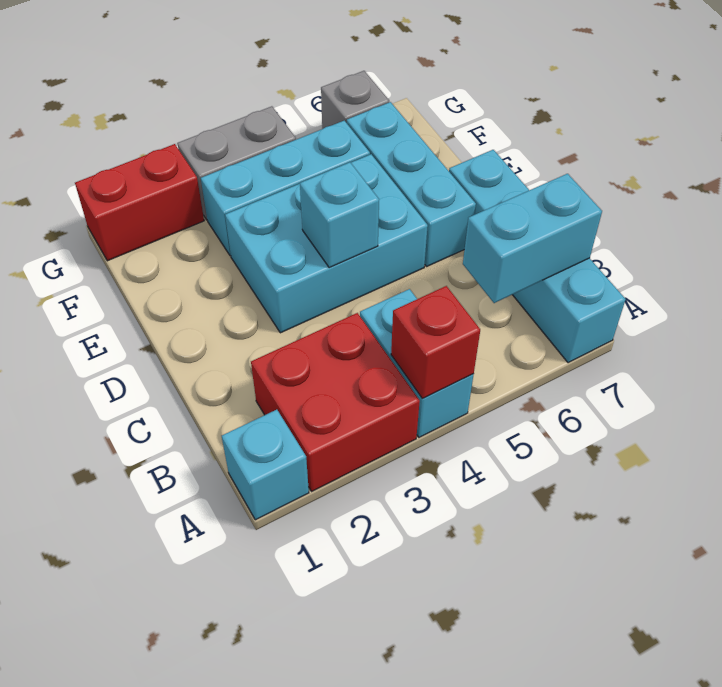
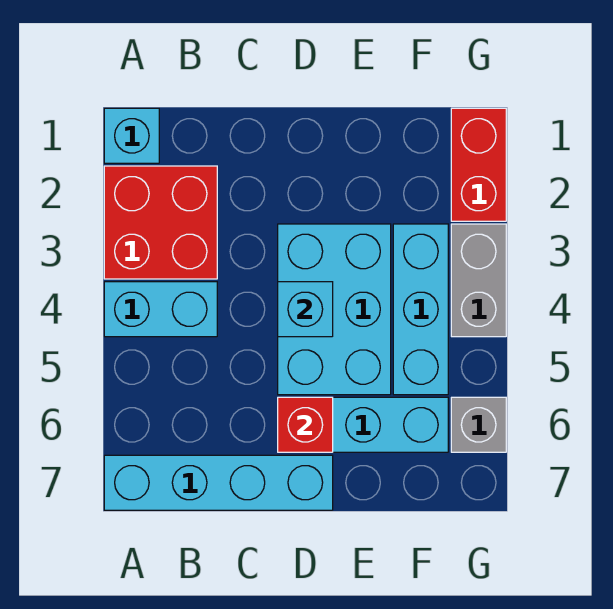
red brick A4 level 2 -> red brick D6 level 2
cyan brick B6:B7 level 2 -> none

